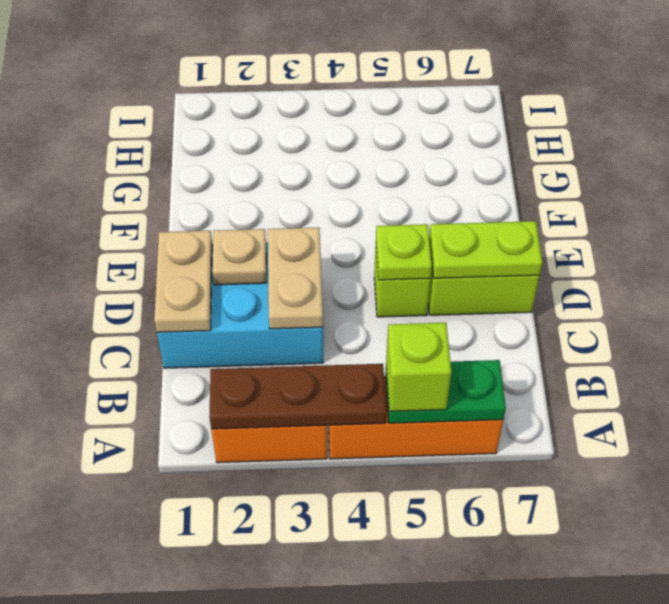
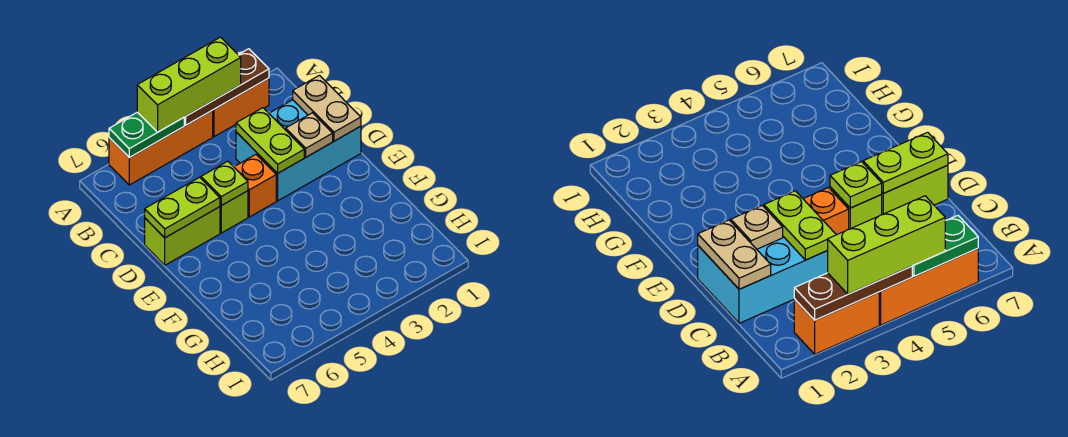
lime brick A5 level 3 -> lime brick A3:A5 level 3
tan plate C3:D3 level 2 -> lime plate C3:D3 level 2
none -> orange brick D4 level 1

